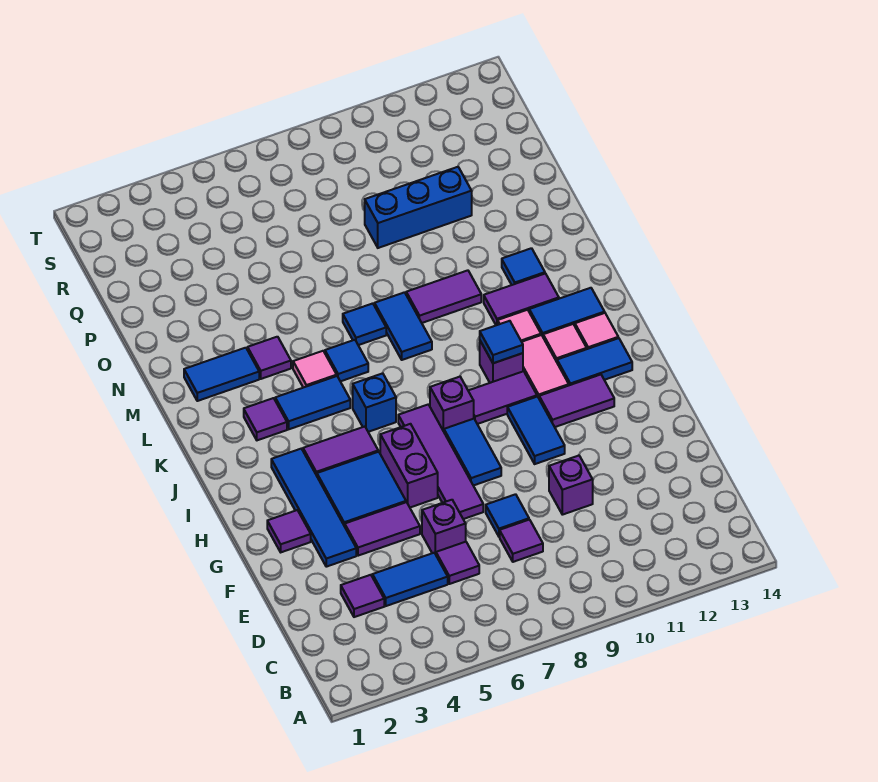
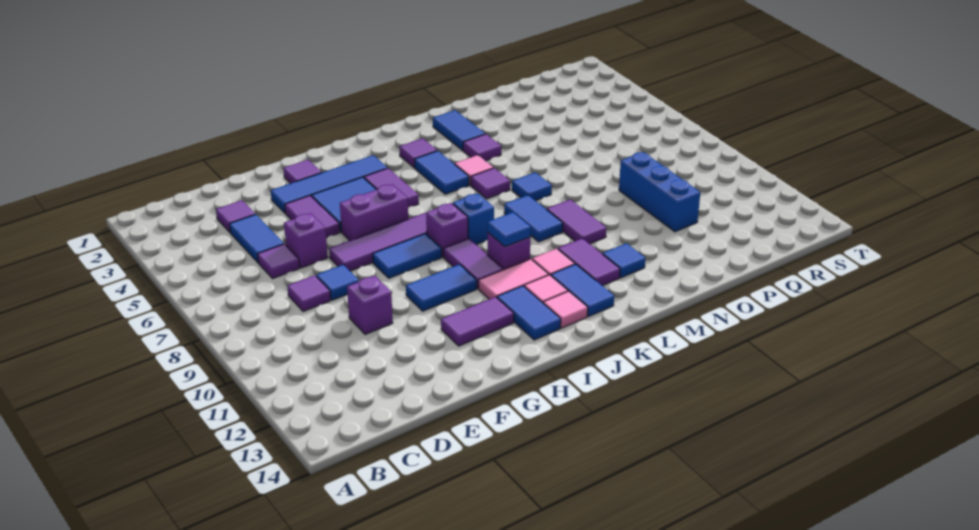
purple tile H11:H12 level 1 -> purple tile G12:H12 level 1
blue brick J6 level 1 -> blue brick J8 level 1
blue tile L6 level 1 -> purple tile L6 level 1
blue tile L8:M8 level 1 -> blue tile L8:L9 level 1

